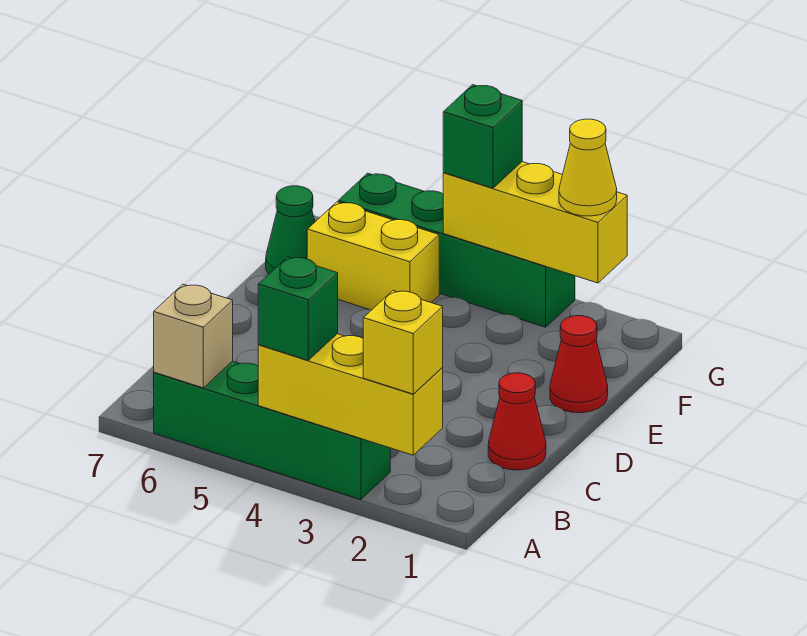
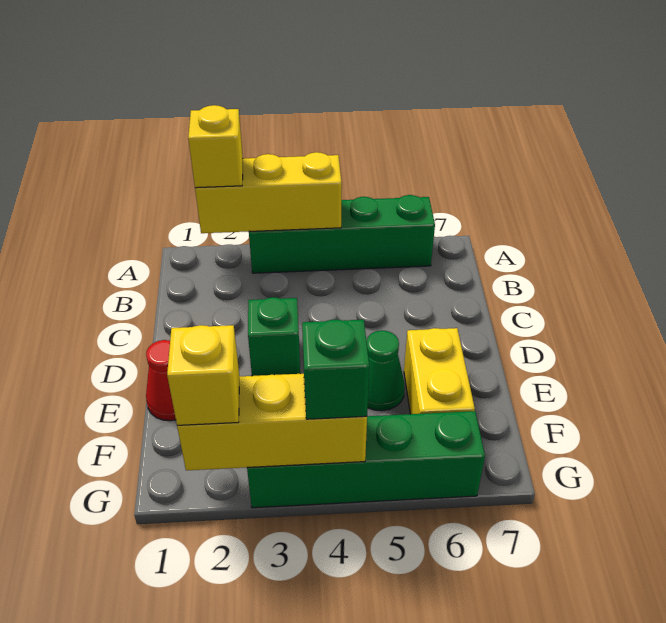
green brick A4 level 3 -> green brick D3 level 1
tan brick A6 level 2 -> none
red cone C1 level 1 -> none
yellow brick F5:F6 level 1 -> yellow brick E6:F6 level 1
green cone F7 level 1 -> green cone E5 level 1
yellow cone G2 level 3 -> yellow brick G2 level 3

